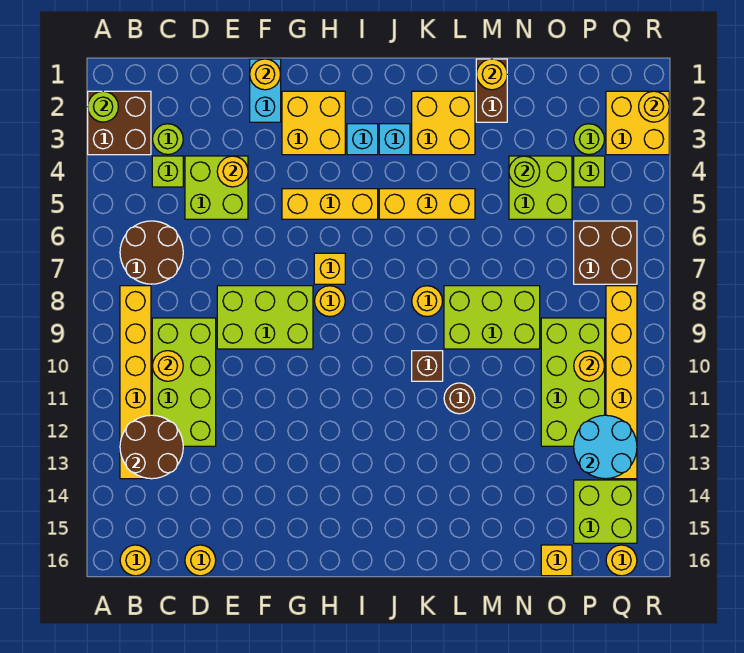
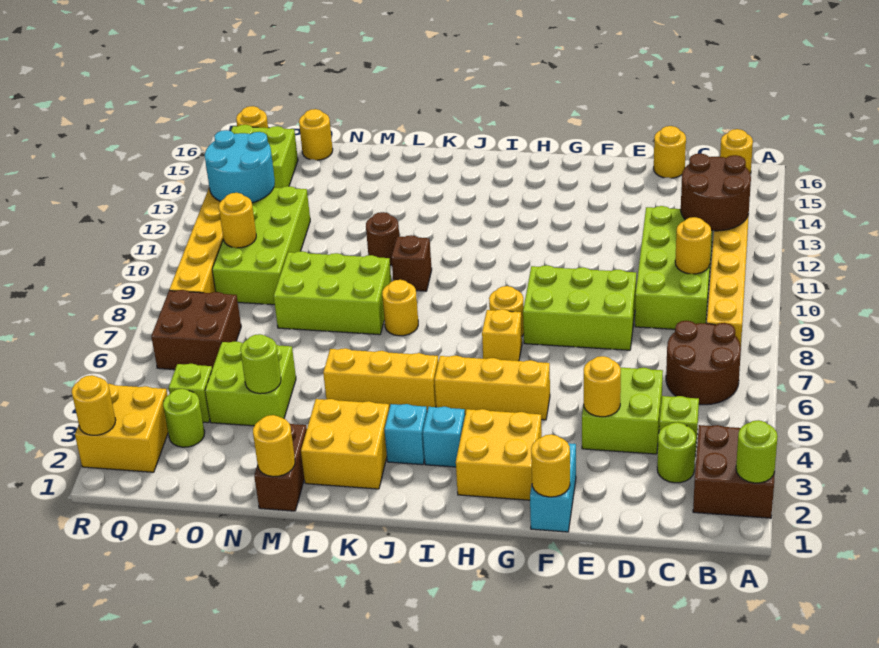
yellow brick O16 level 1 -> yellow round brick O16 level 1

